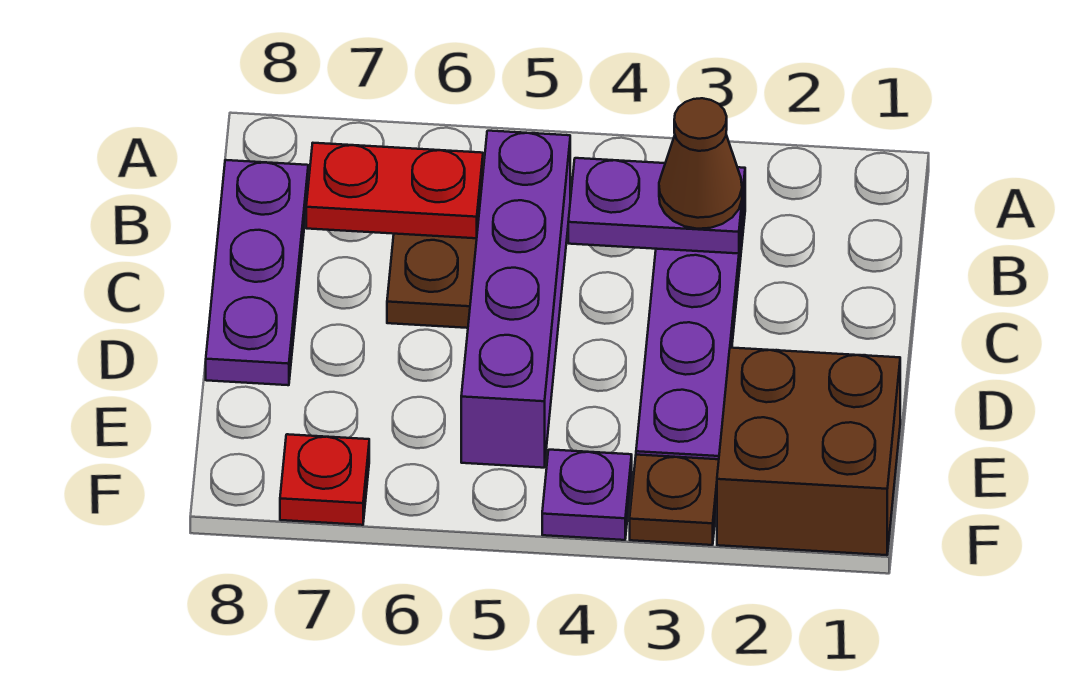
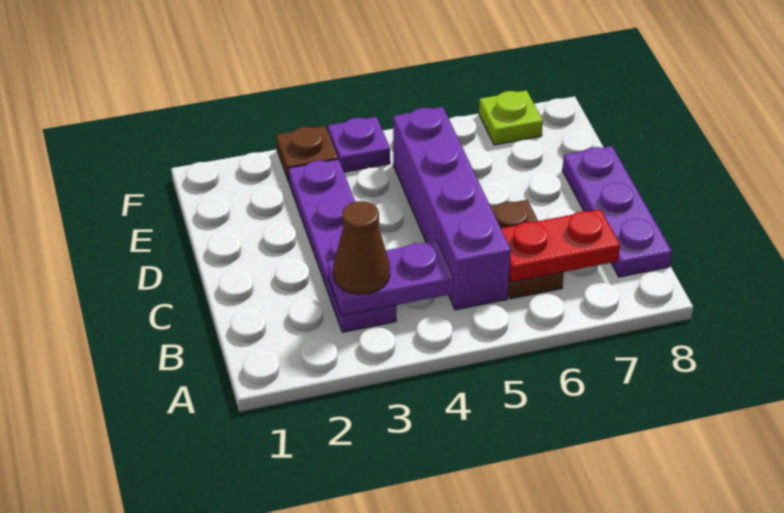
brown brick E1:F2 level 1 -> none
red plate F7 level 1 -> lime plate F7 level 1

